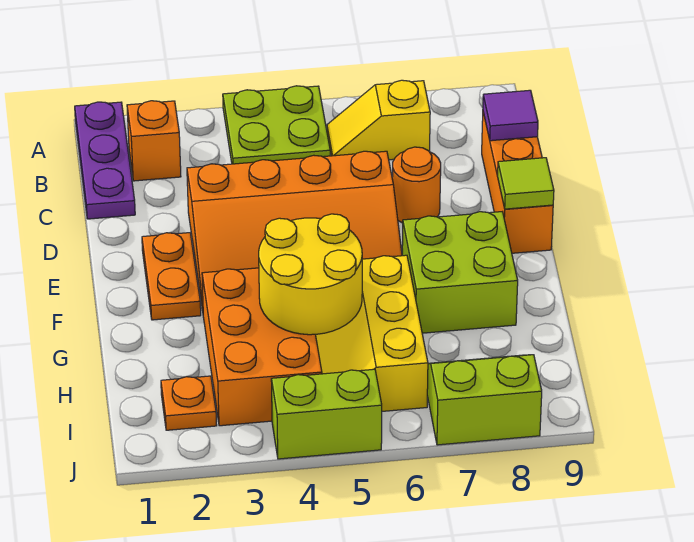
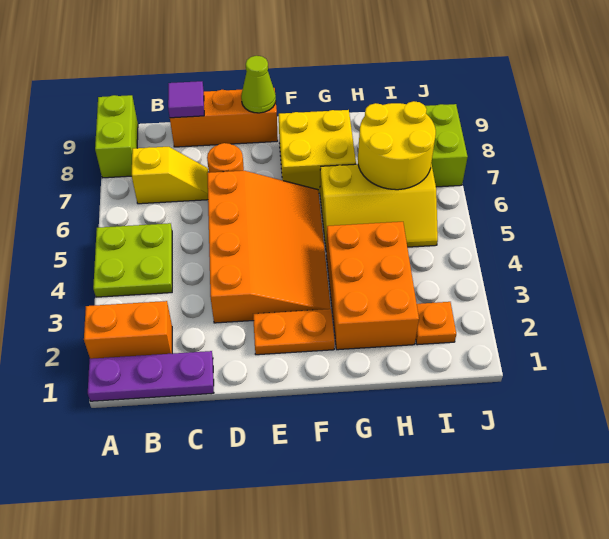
orange brick B2 level 1 -> orange brick A2:B2 level 1
yellow slope B6:B7 level 1 top 7 -> yellow slope B7:C7 level 1 top B
lime tile E9 level 2 -> lime cone E9 level 2
lime brick F7:G8 level 1 -> yellow brick F7:G8 level 1
orange brick G3:I4 level 1 -> orange brick G2:H4 level 1
yellow round brick G4:H5 level 2 -> yellow round brick H6:I7 level 2
lime brick J4:J5 level 1 -> lime brick A8:A9 level 1

